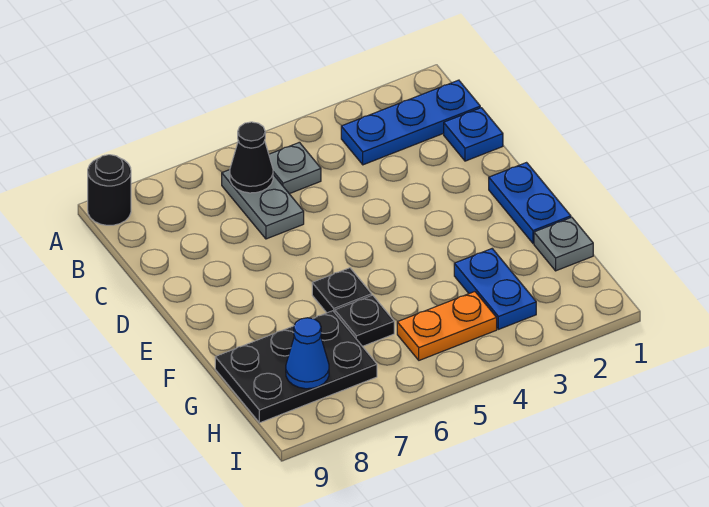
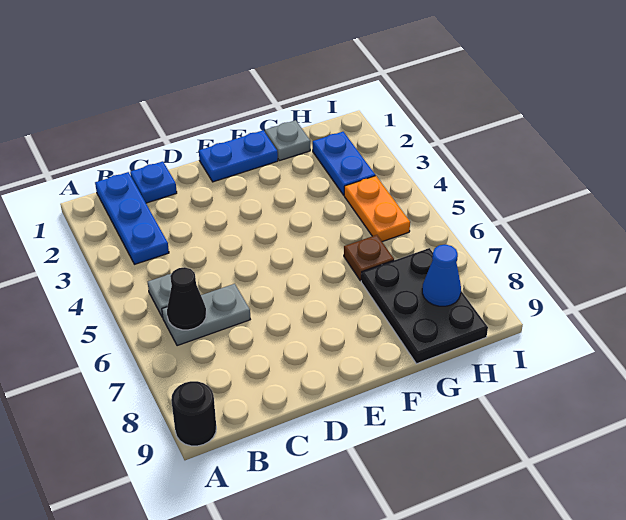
black plate F6 level 1 -> none
blue plate G3:H3 level 1 -> blue plate H2:H3 level 1
black plate G6 level 1 -> brown plate G6 level 1

